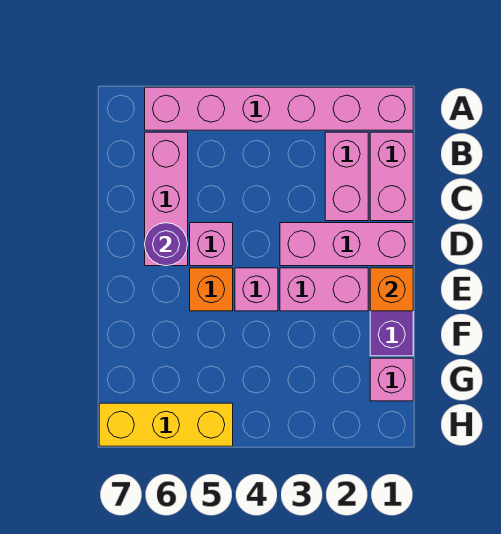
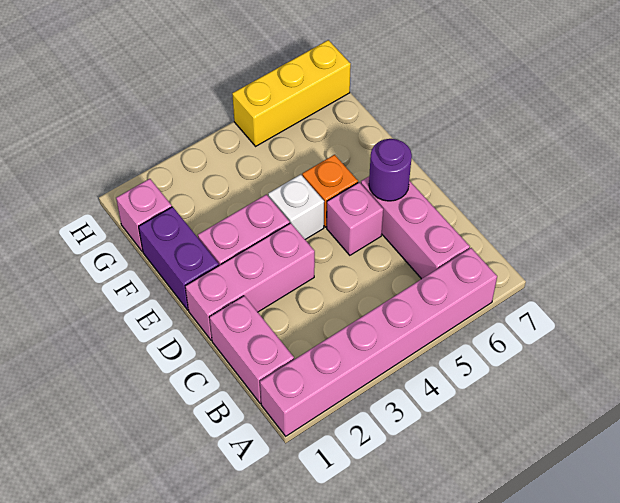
pink brick B2:C2 level 1 -> none
orange brick E1 level 2 -> none
pink brick E4 level 1 -> white brick E4 level 1

